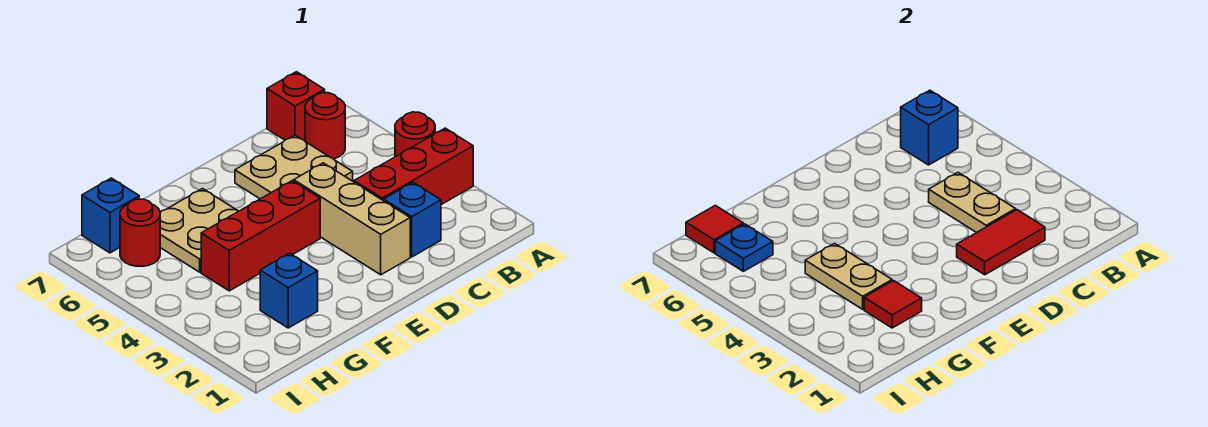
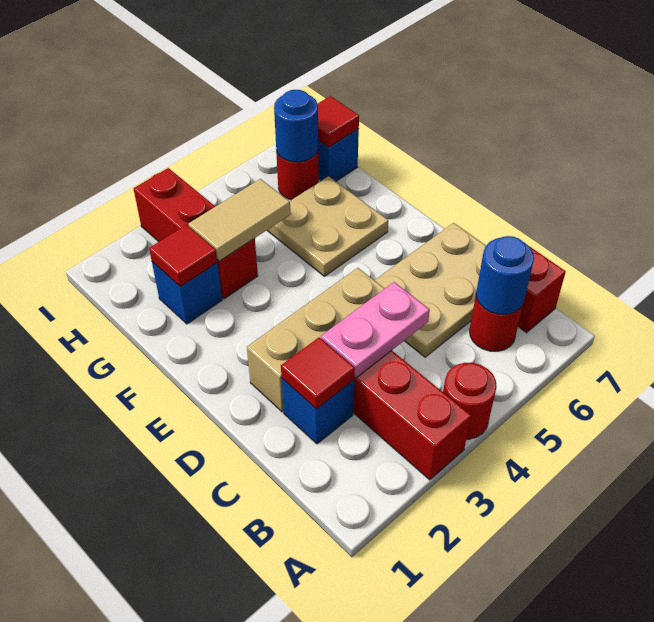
blue brick B6 level 2 -> blue round brick B6 level 2
red tile C2:D2 level 2 -> red tile C2 level 2
tan plate C3:C4 level 2 -> pink plate C3:C4 level 2
tan plate C5:D6 level 1 -> tan plate C5:D7 level 1
red brick E4:G4 level 1 -> red brick G3:I3 level 1
tan plate G3:G4 level 2 -> tan tile G3:G4 level 2
blue plate H6 level 2 -> blue round brick H6 level 2

